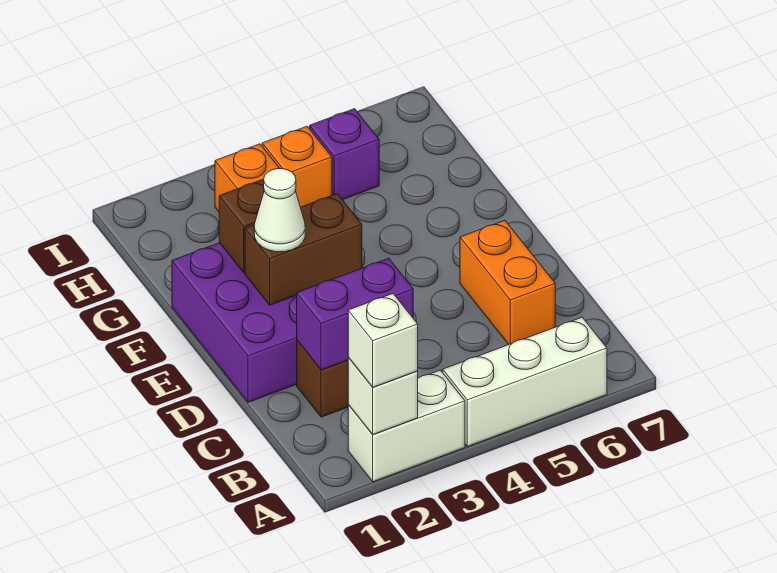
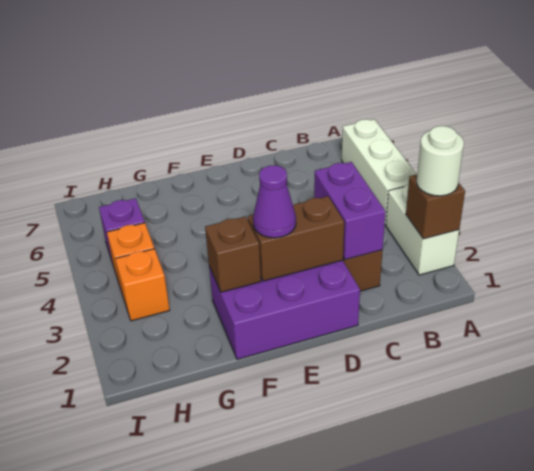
white brick A2 level 2 -> brown brick A2 level 2
white brick A2 level 3 -> white round brick A2 level 3
orange brick C6:D6 level 1 -> none
brown brick E2:E3 level 2 -> brown brick D2:E2 level 2
white cone E2 level 3 -> purple cone E2 level 3

